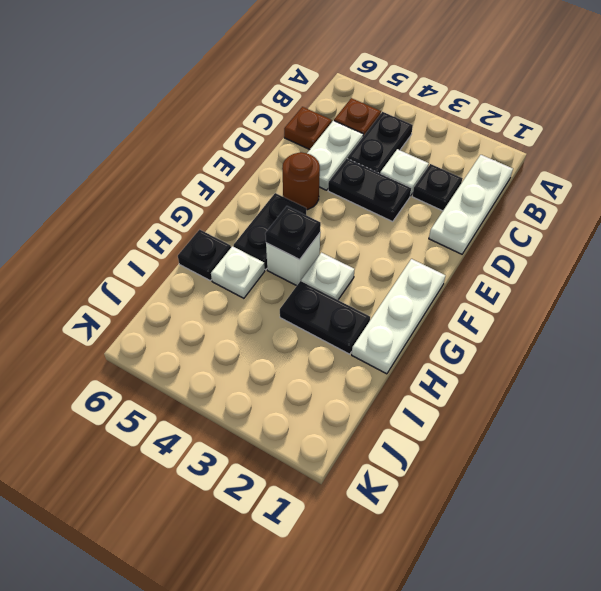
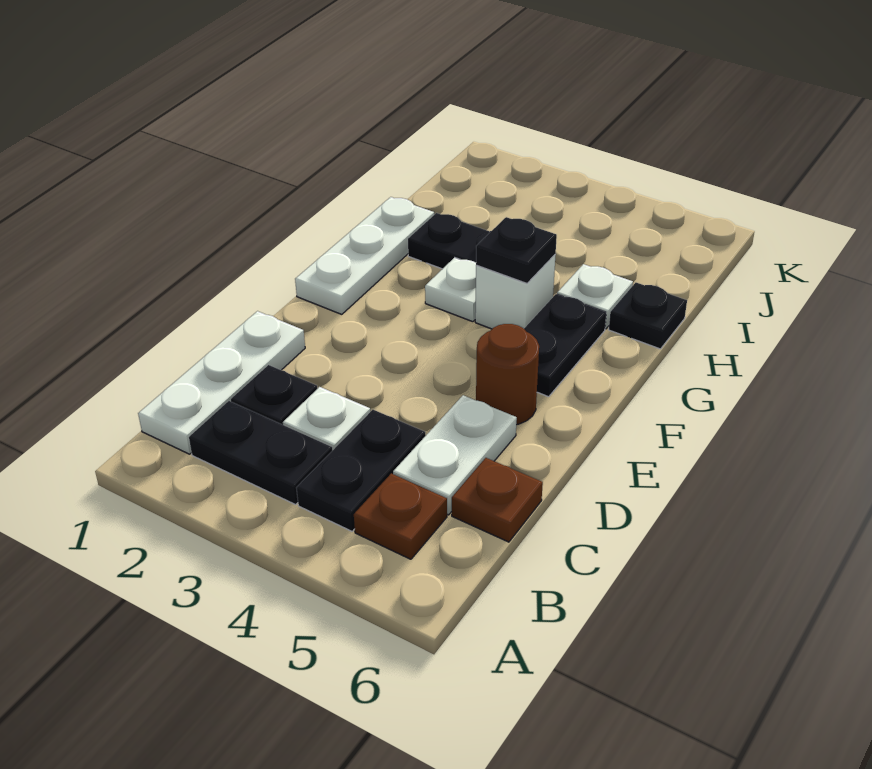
black plate D3:D4 level 1 -> black plate B2:B3 level 1

